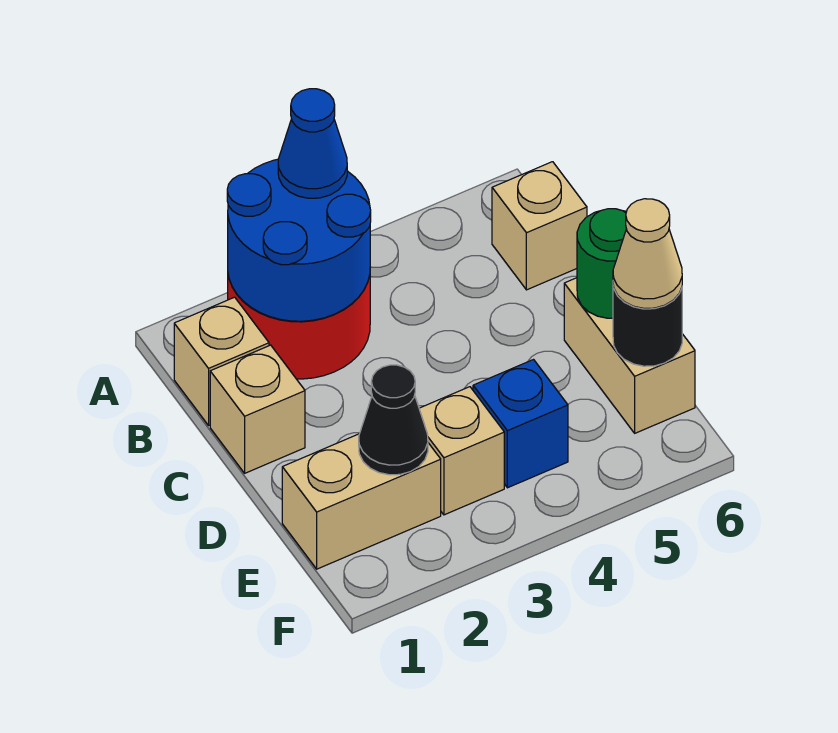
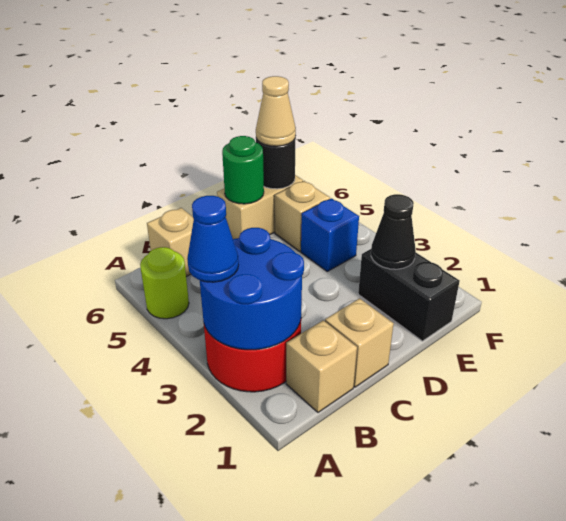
none -> lime round brick A5 level 1
tan brick E1:E2 level 1 -> black brick E1:E2 level 1
tan brick E3 level 1 -> tan brick E5 level 1

